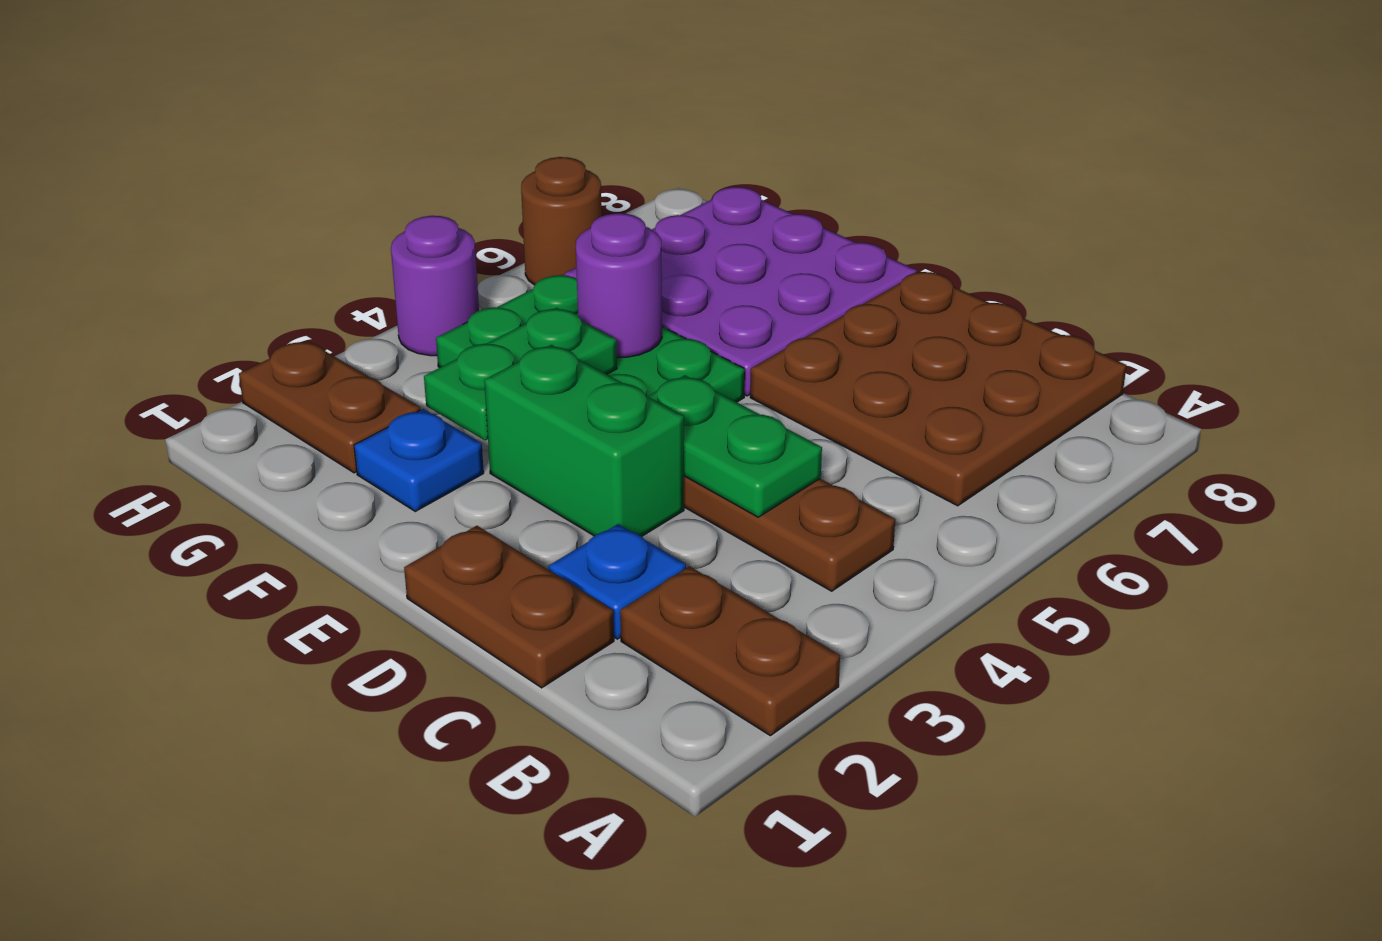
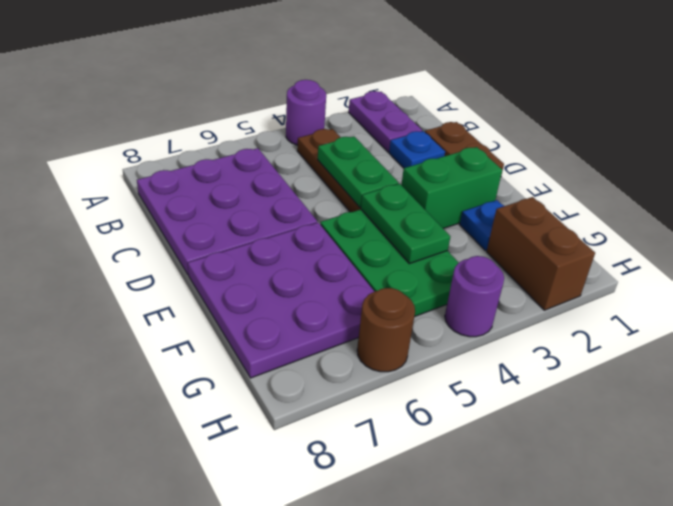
brown plate A2:B2 level 1 -> purple plate A2:B2 level 1
brown plate B6:D8 level 1 -> purple plate B6:D8 level 1
green brick D3:E3 level 1 -> green brick E2:E3 level 1
green plate F3:F4 level 2 -> green plate E4:F4 level 2
purple round brick F5 level 2 -> purple round brick A4 level 1
brown plate G2:H2 level 1 -> brown brick G2:H2 level 1

